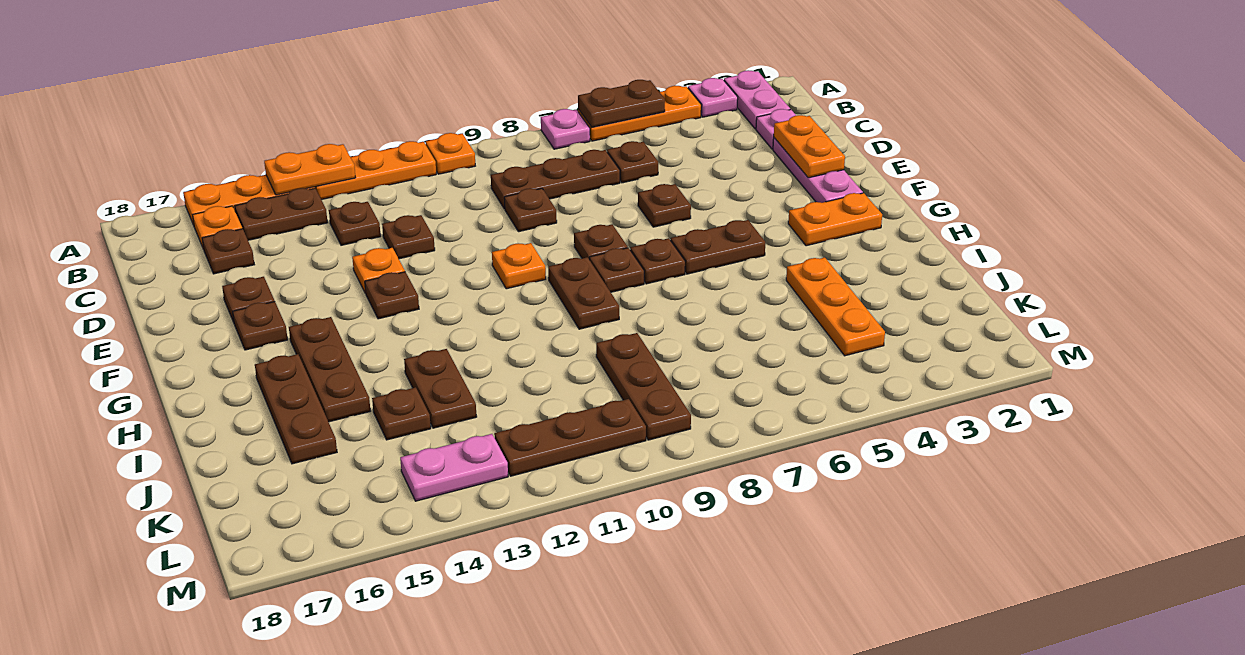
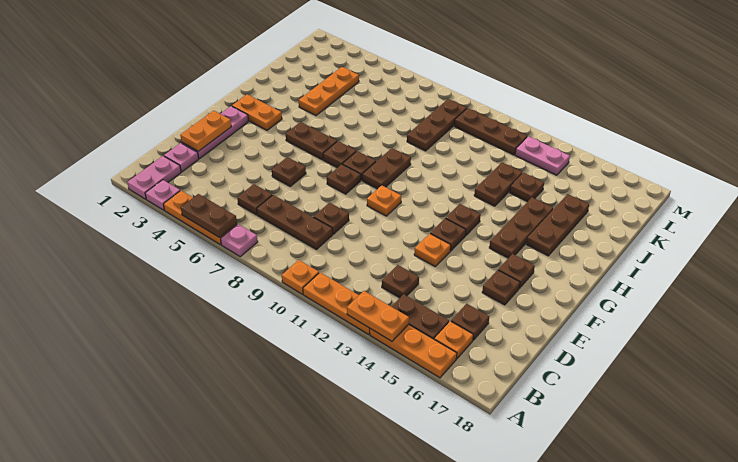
brown plate D12 level 1 -> brown plate G13 level 1

